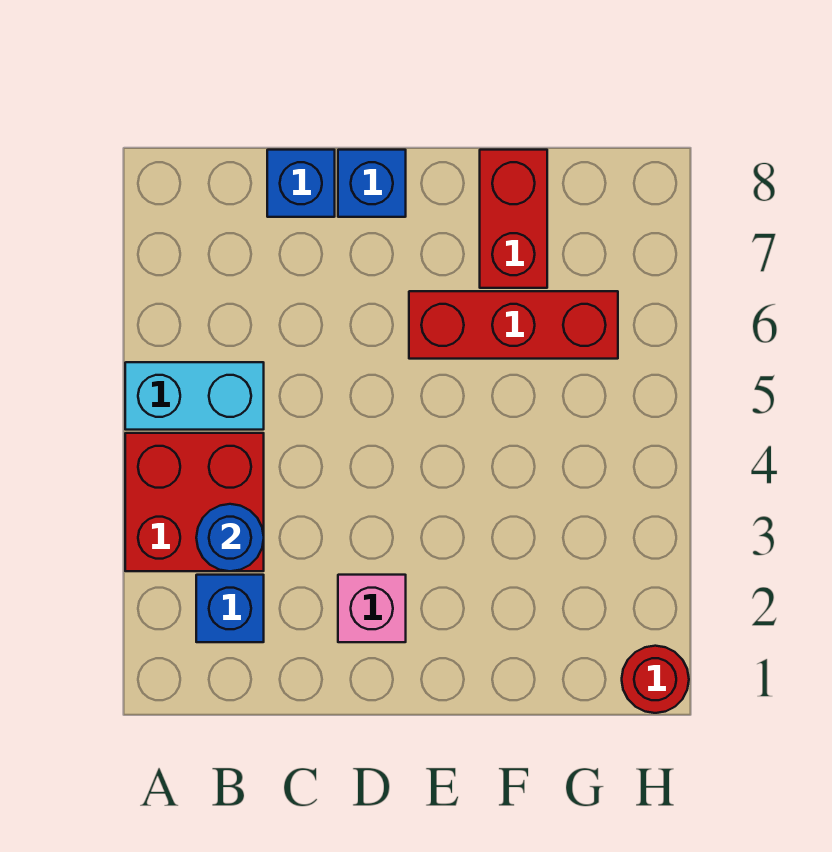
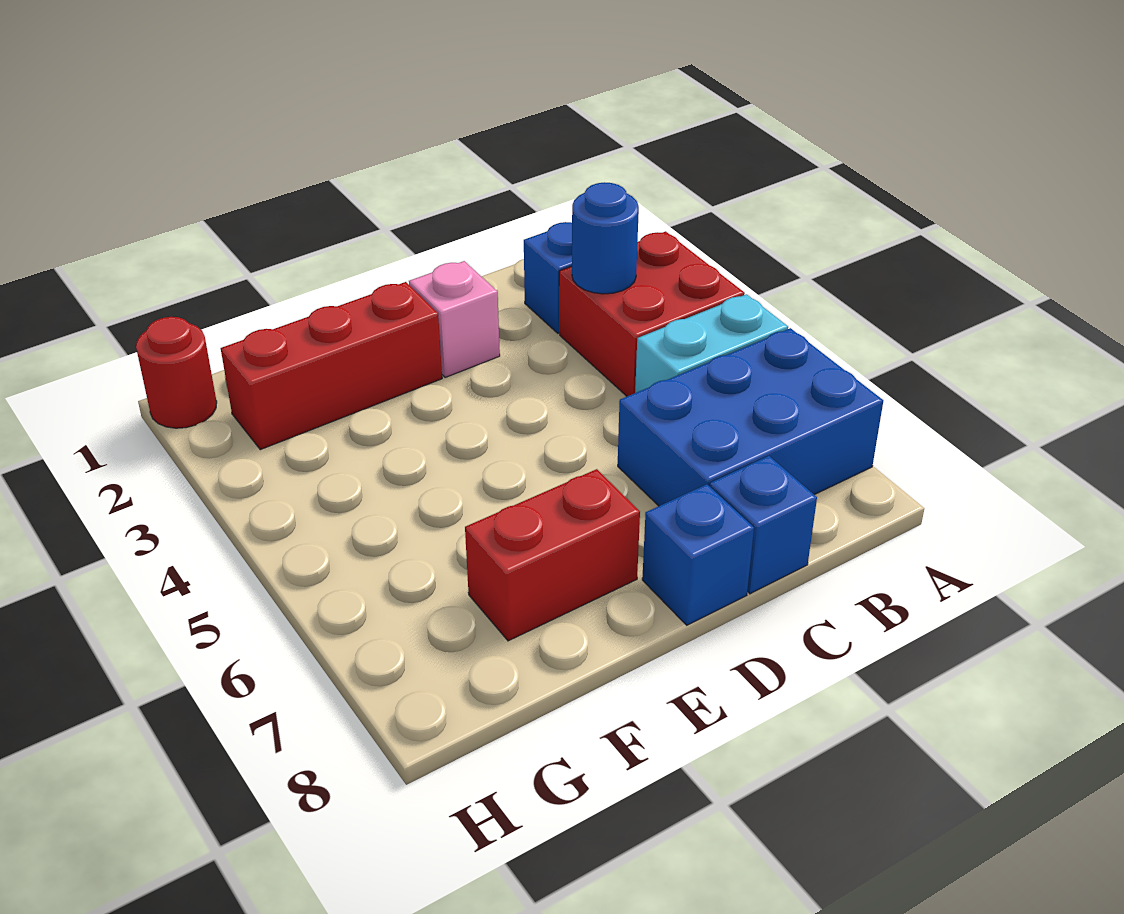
none -> blue brick A6:C7 level 1
red brick E6:G6 level 1 -> red brick E2:G2 level 1
red brick F7:F8 level 1 -> red brick E7:F7 level 1

